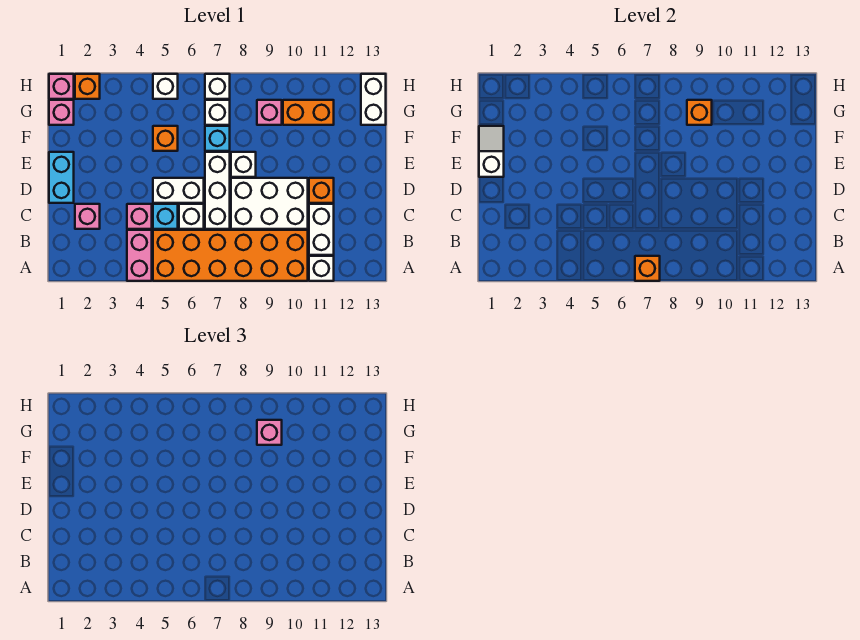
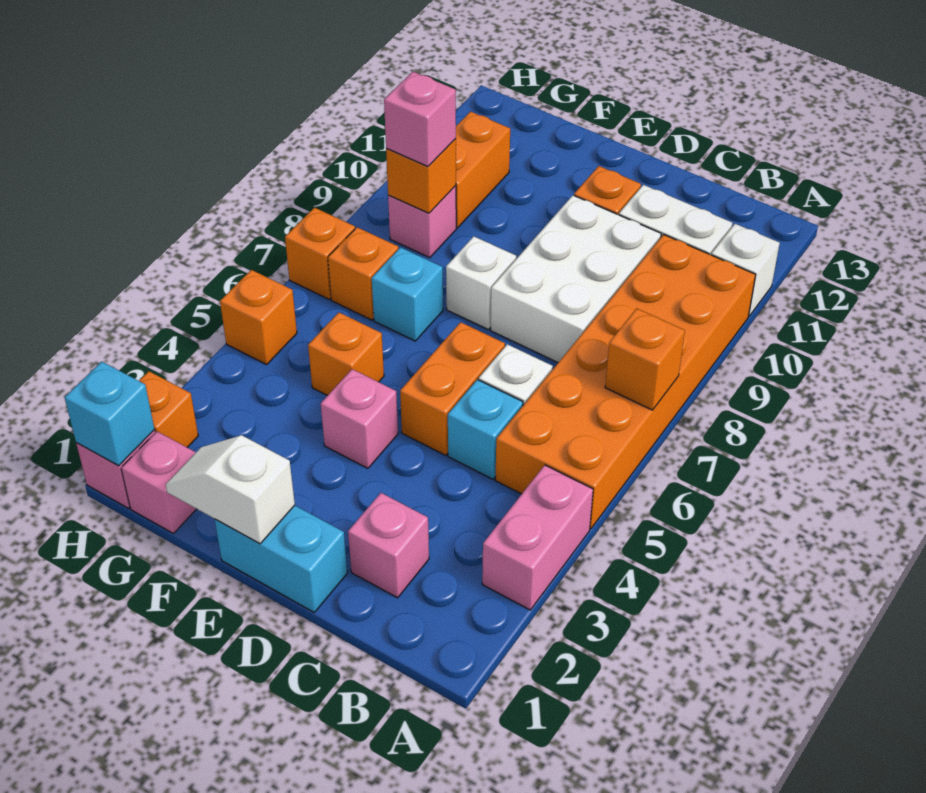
pink brick A4:B4 level 1 -> pink brick A3:A4 level 1
pink brick C4 level 1 -> pink brick E4 level 1
white brick C7:E7 level 1 -> none
white brick D5:D6 level 1 -> orange brick D5:D6 level 1
white brick G7 level 1 -> orange brick G7 level 1
white brick G13:H13 level 1 -> none
none -> cyan brick H1 level 2
white brick H5 level 1 -> orange brick H5 level 1
white brick H7 level 1 -> orange brick H7 level 1

